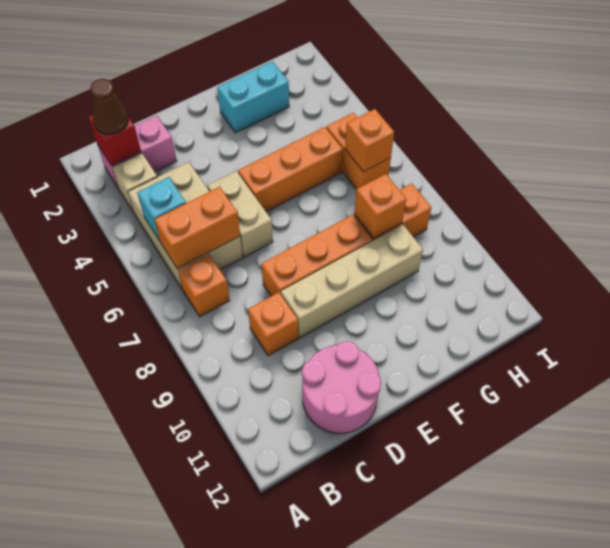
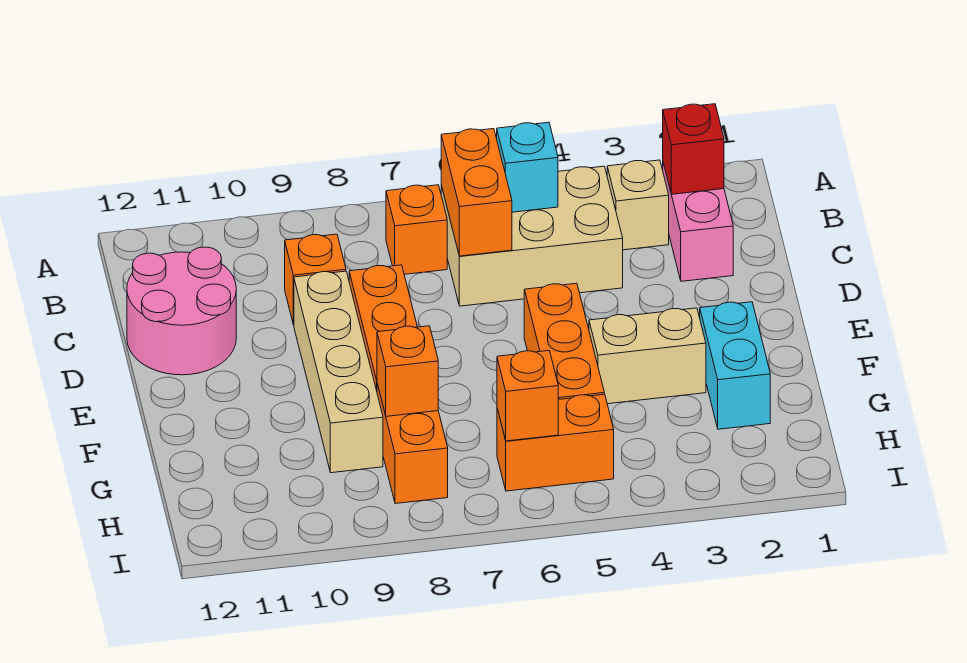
brown cone B2 level 3 -> none
tan brick D5:D6 level 1 -> tan brick F3:F4 level 1

